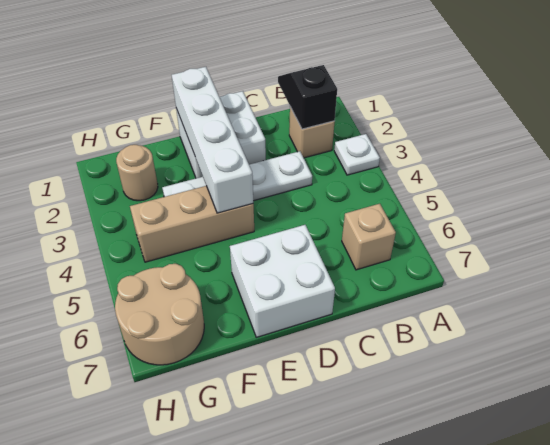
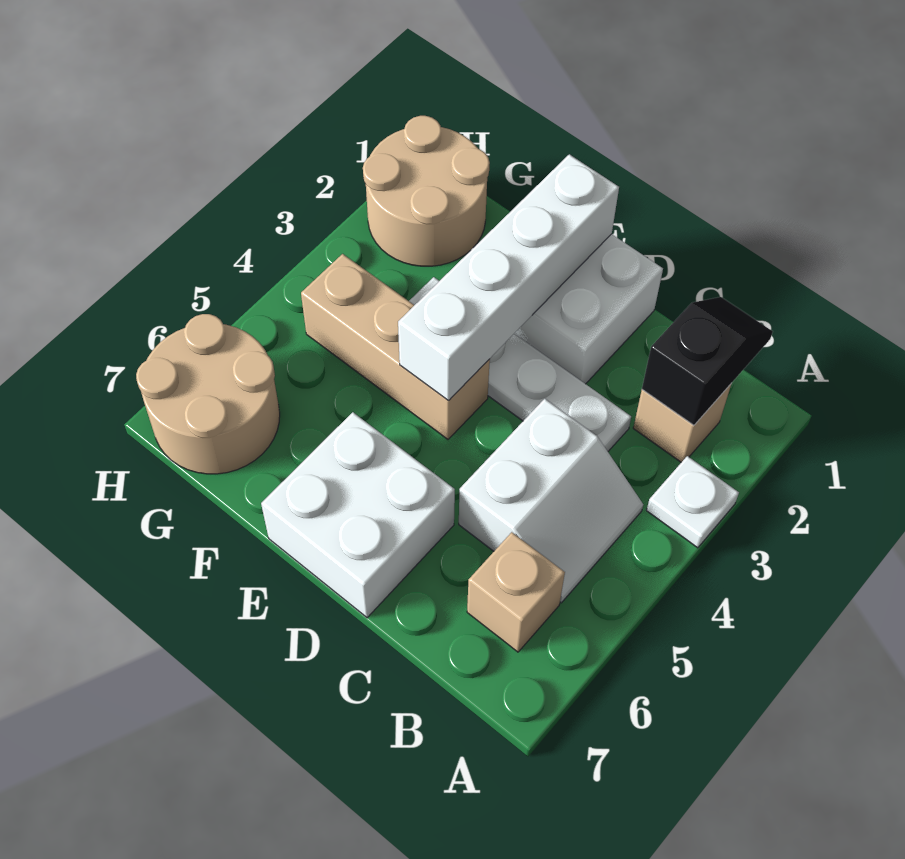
none -> white slope B4:C5 level 1 top C
tan round brick G2 level 1 -> tan round brick G1:H2 level 1

